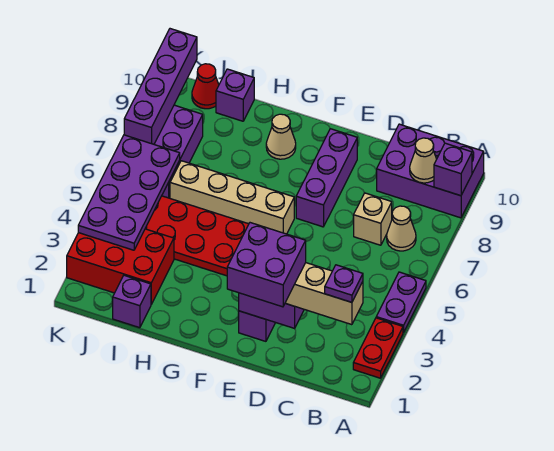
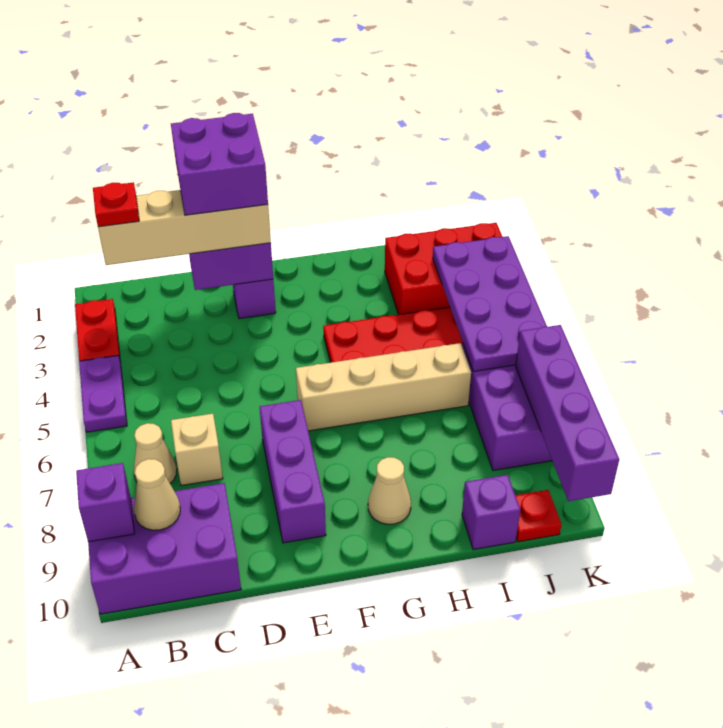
purple plate B2 level 4 -> red plate B2 level 4
purple brick I1 level 1 -> none
red cone J10 level 1 -> red plate J10 level 1

